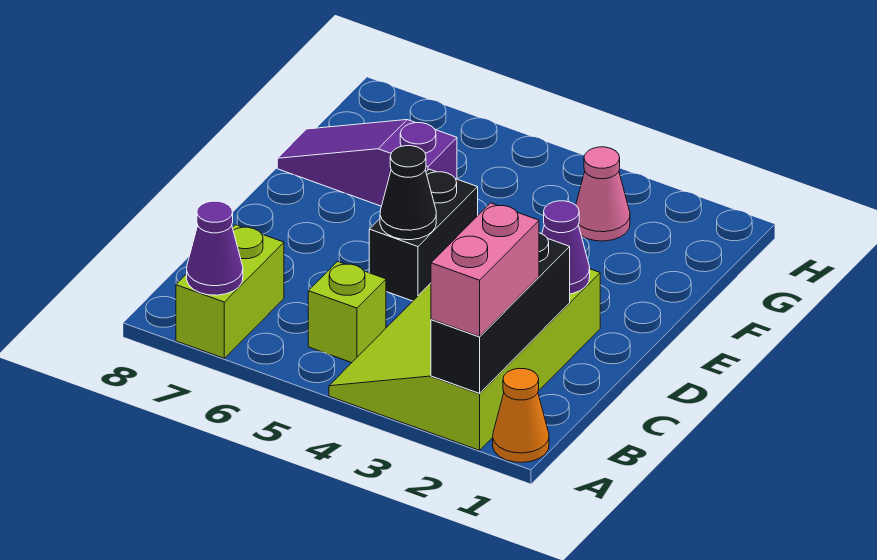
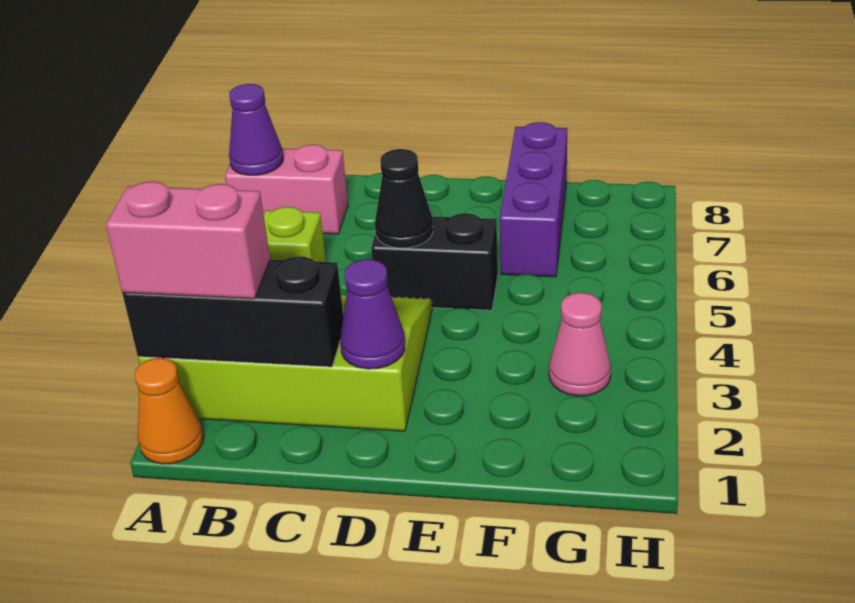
lime brick A7:B7 level 1 -> pink brick A7:B7 level 1
purple slope F6:F8 level 1 top 6 -> purple brick F6:F8 level 1

